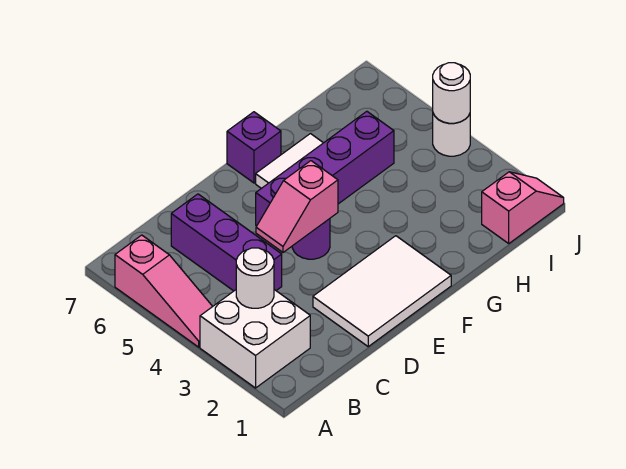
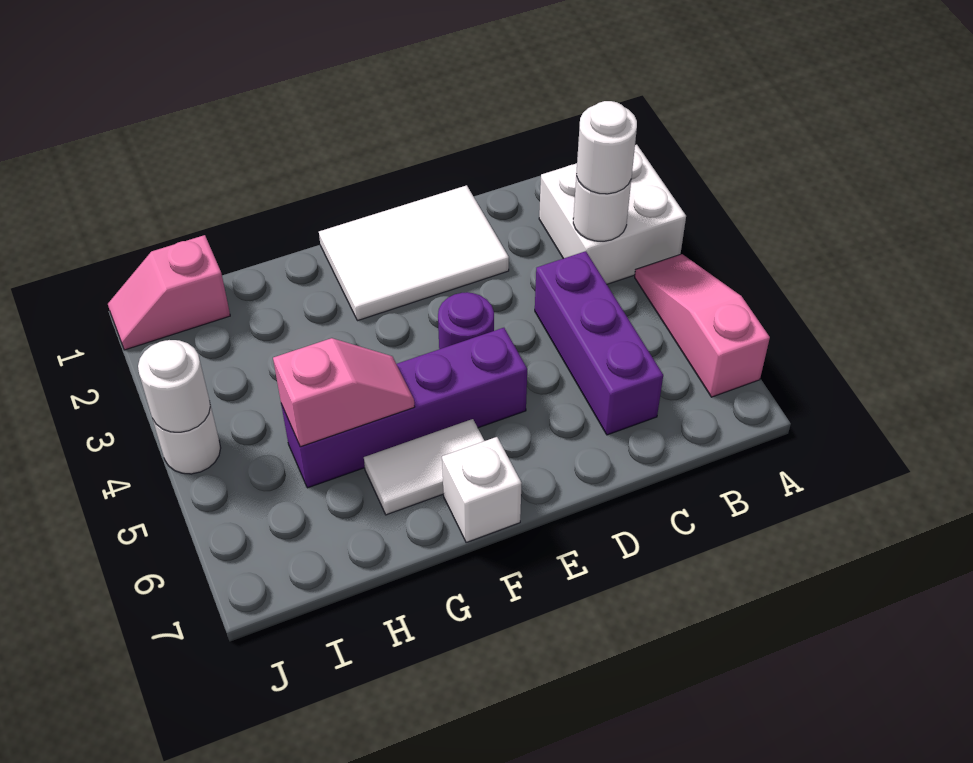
none -> white round brick B3 level 3
pink slope D4:E4 level 2 top E -> pink slope G5:H5 level 2 top H
purple brick F7 level 1 -> white brick F7 level 1

